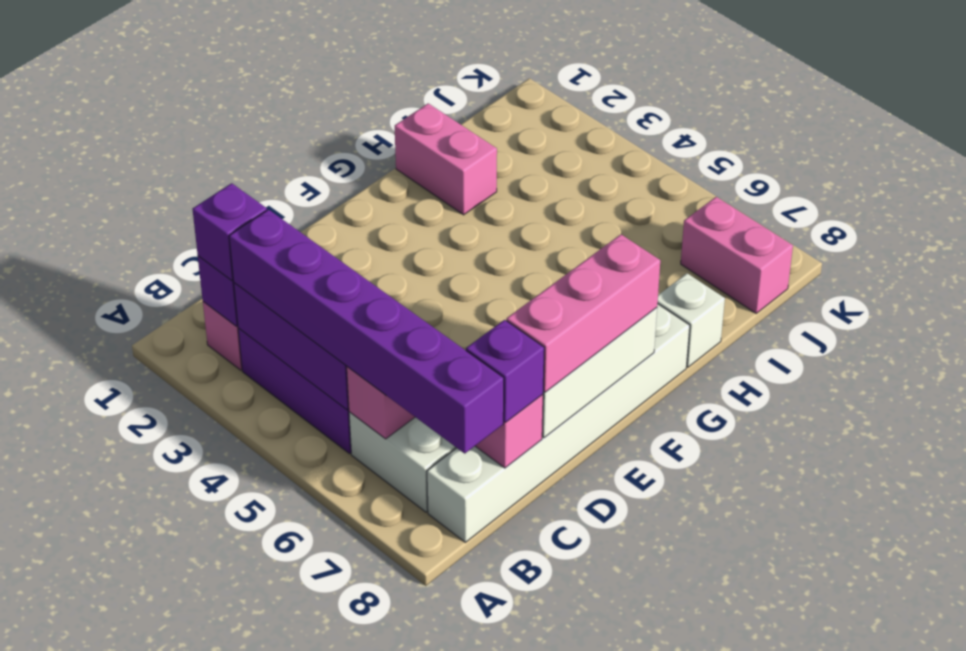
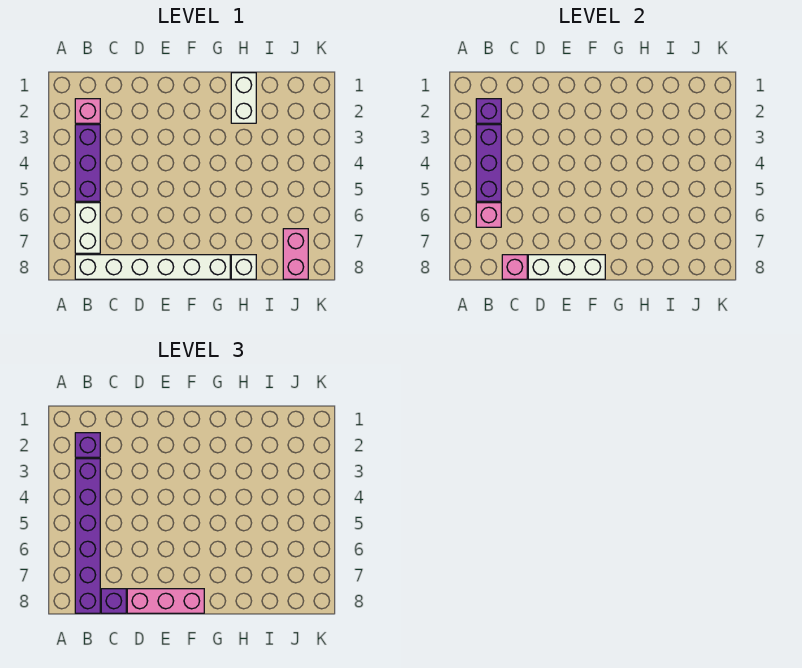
pink brick H1:H2 level 1 -> white brick H1:H2 level 1

